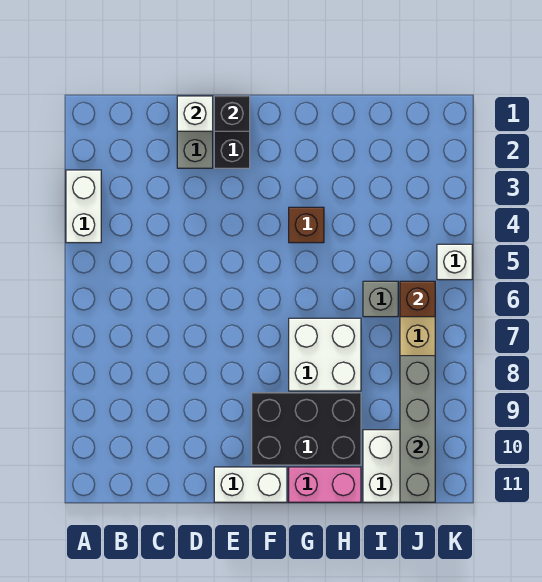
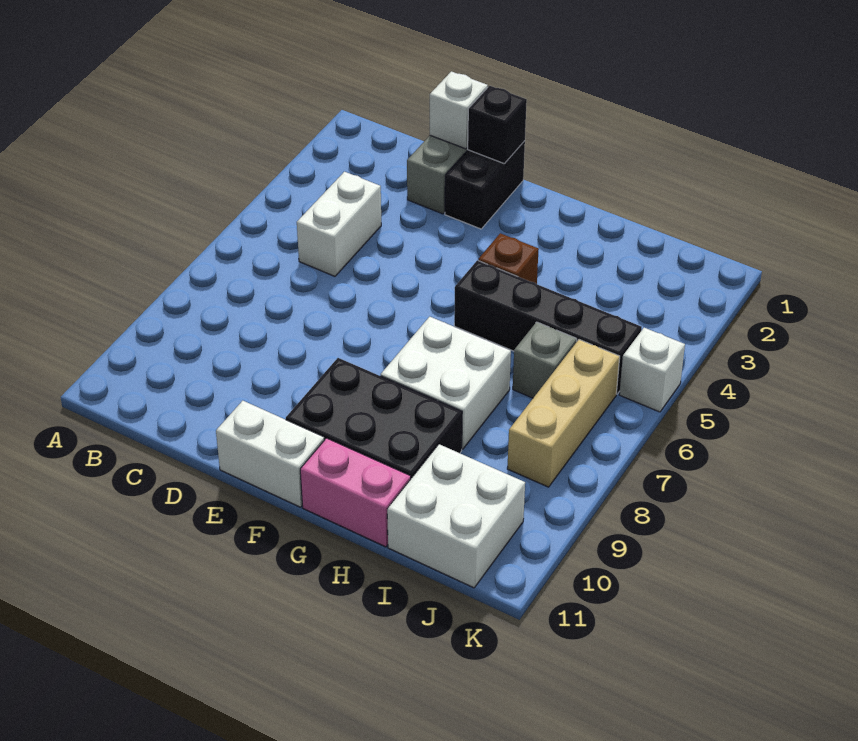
white brick A3:A4 level 1 -> white brick C4:C5 level 1
none -> black brick G5:J5 level 1
brown brick J6 level 2 -> none
grey brick J8:J11 level 2 -> none

